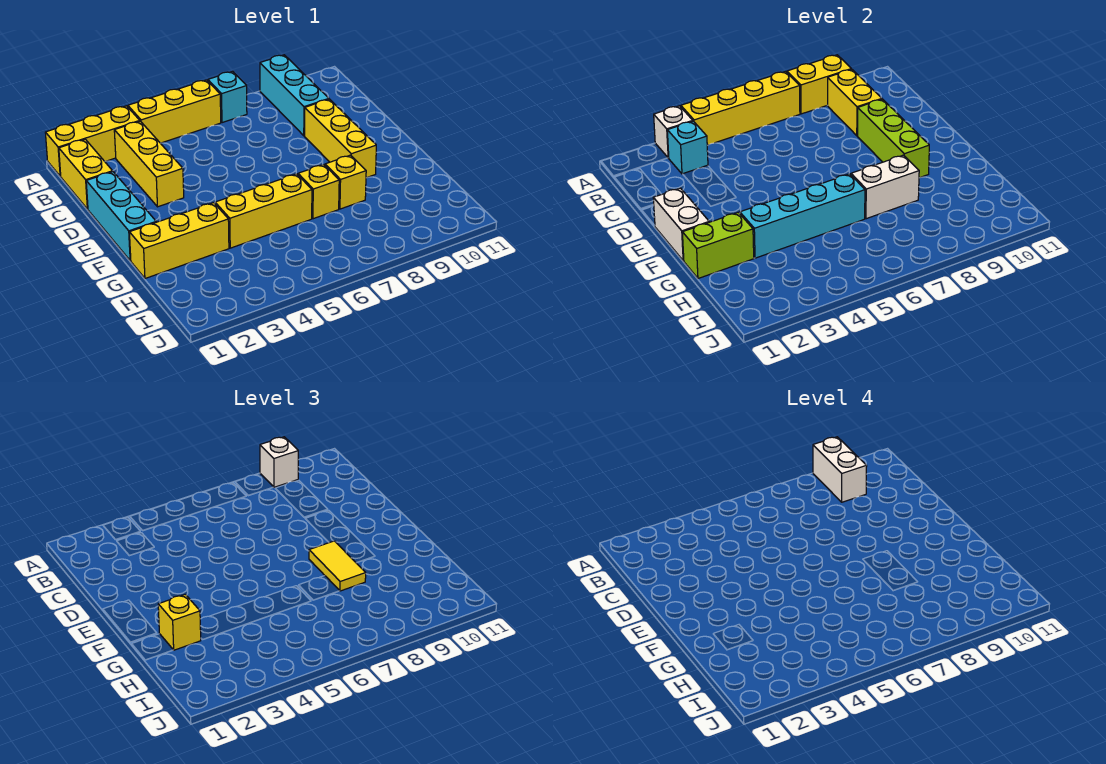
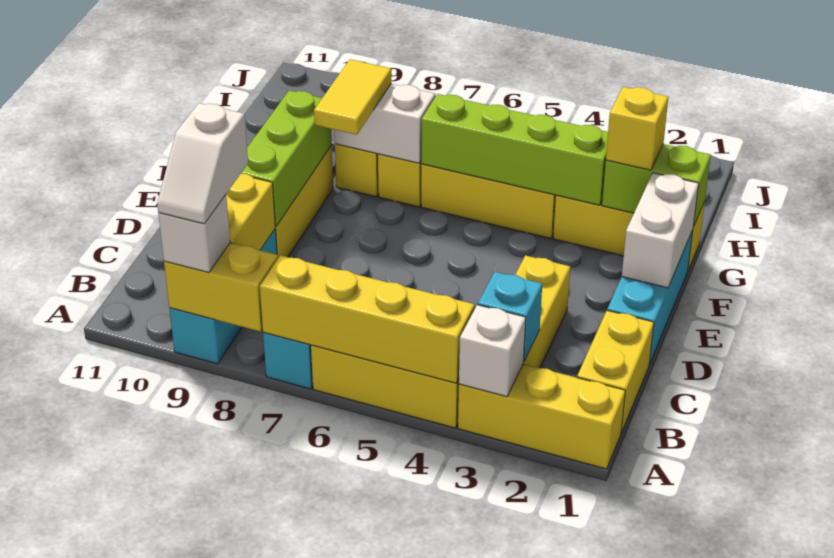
white brick A9:B9 level 4 -> white slope A9:B9 level 4 top B
cyan brick G3:G6 level 2 -> lime brick G3:G6 level 2

